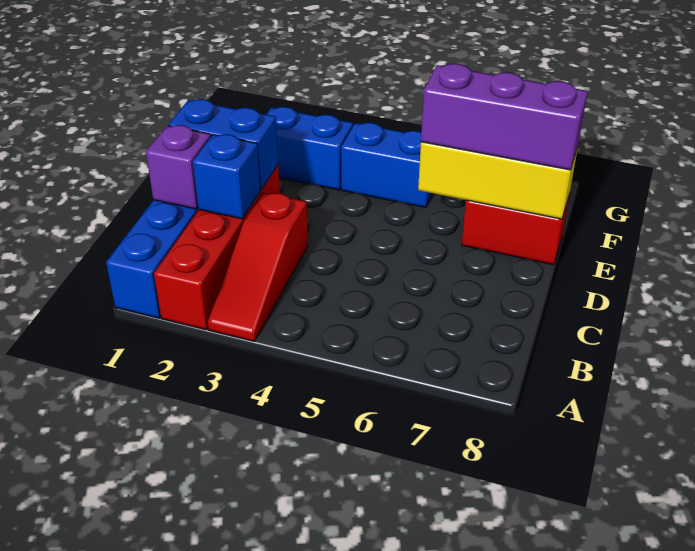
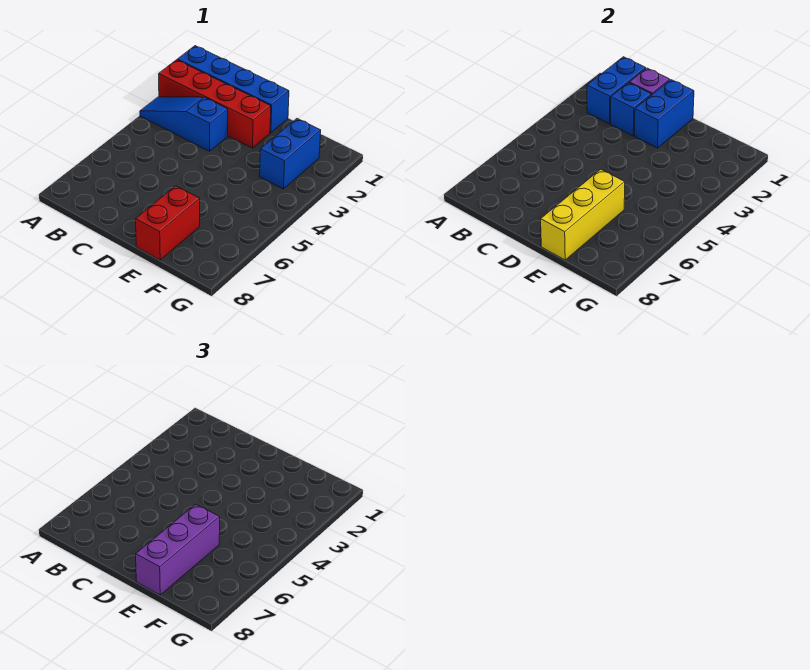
red slope A3:C3 level 1 top C -> blue slope A3:C3 level 1 top C
blue brick F4:F5 level 1 -> blue brick B1:B2 level 2

